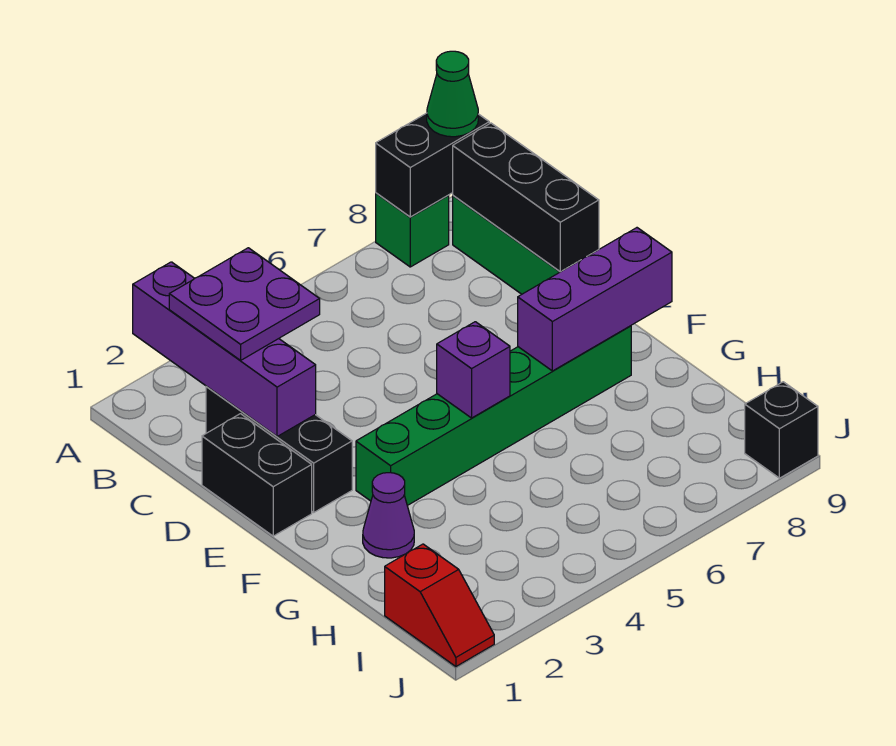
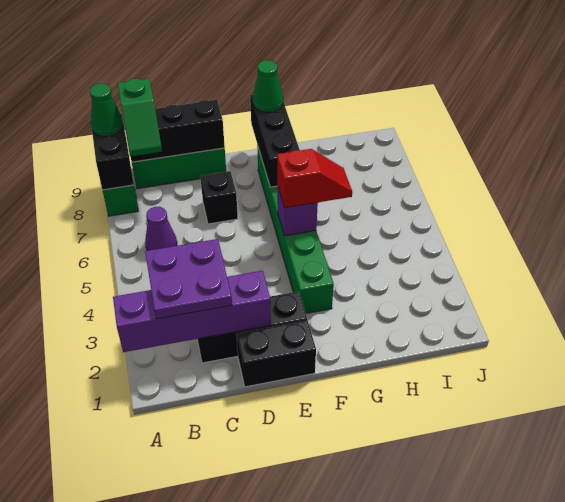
none -> green slope B8:B9 level 3 top 9
purple brick F7:F9 level 2 -> black brick F7:F9 level 2
none -> green cone F9 level 3
purple cone G2 level 1 -> purple cone B6 level 1
red slope I1:J1 level 1 top I -> red slope F5:G5 level 3 top F
black brick J9 level 1 -> black brick D7 level 1

